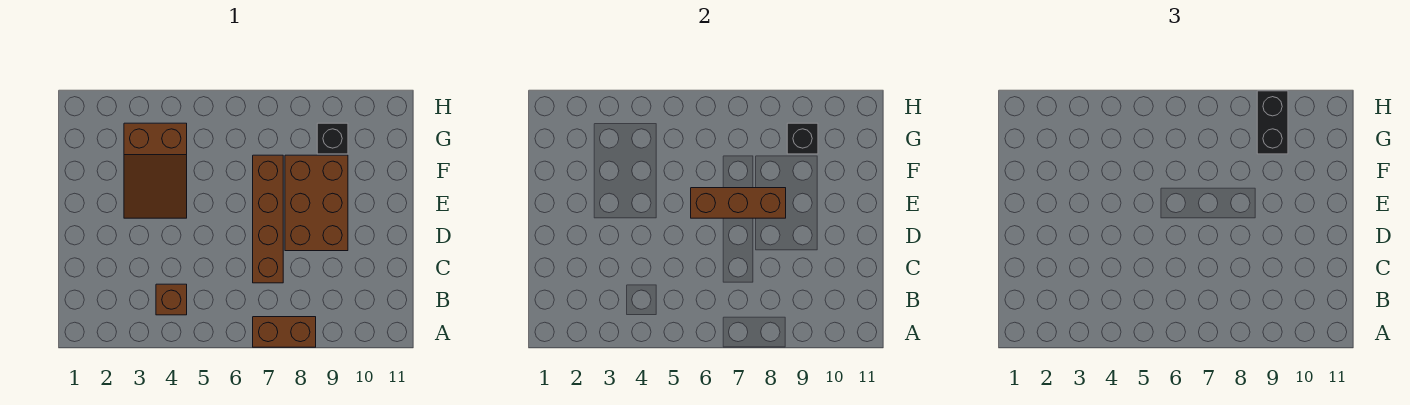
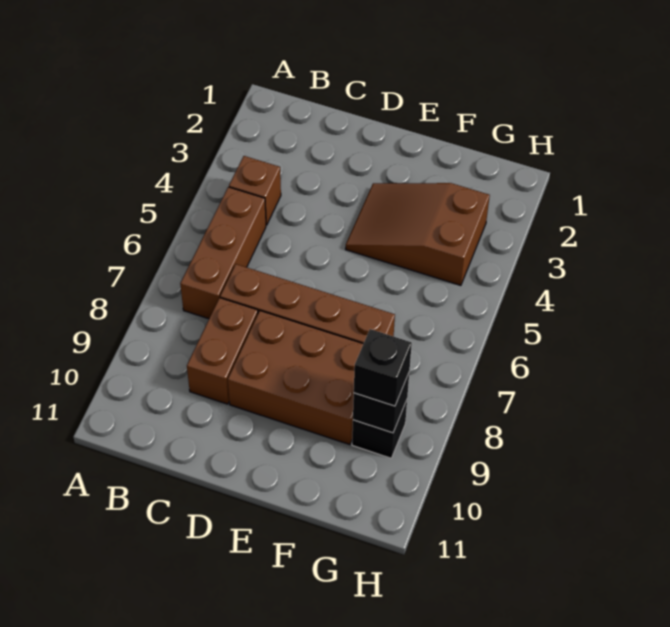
brown brick A7:A8 level 1 -> brown brick C8:C9 level 1
brown brick E6:E8 level 2 -> brown brick B5:B7 level 1
black brick G9:H9 level 3 -> black brick G9 level 3

